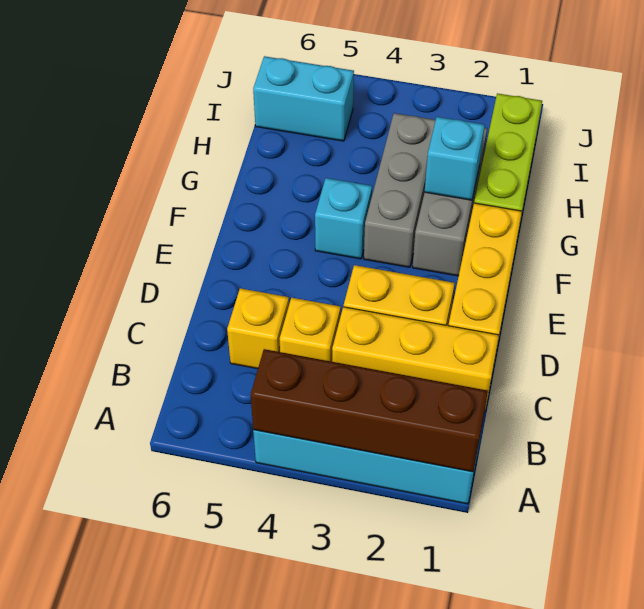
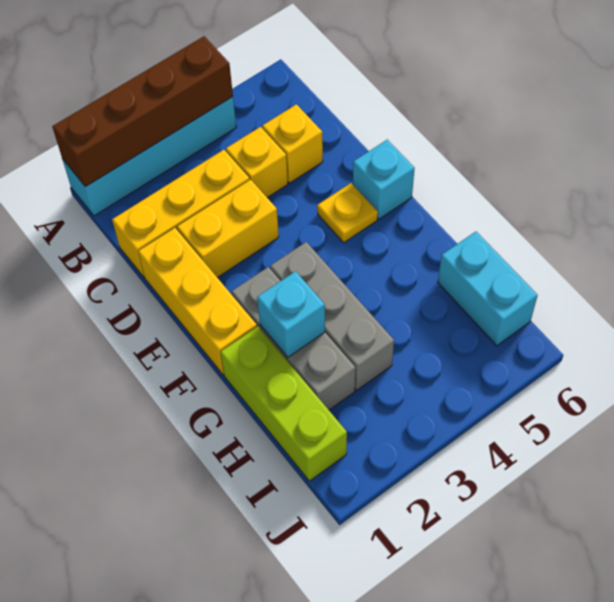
none -> yellow plate E5 level 1
cyan brick F4 level 1 -> cyan brick E6 level 1
cyan brick I5:I6 level 1 -> cyan brick H6:I6 level 1

